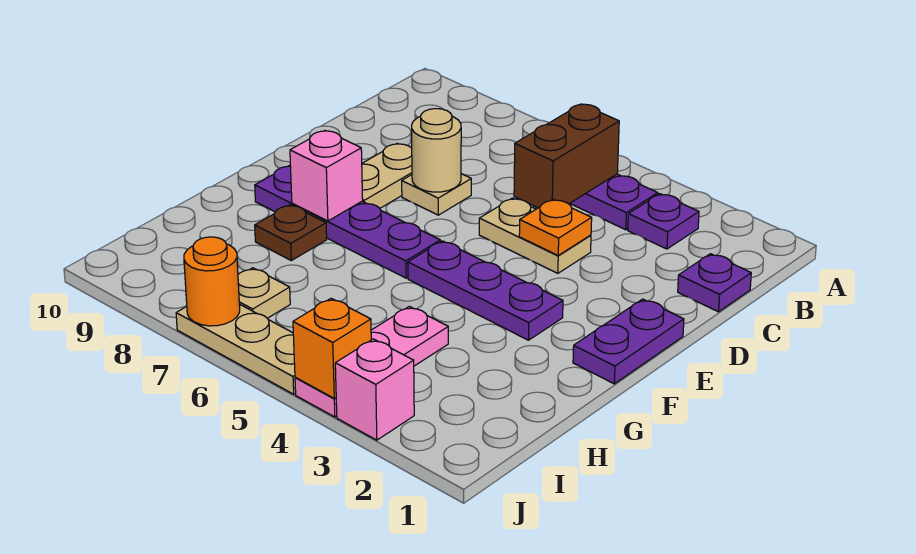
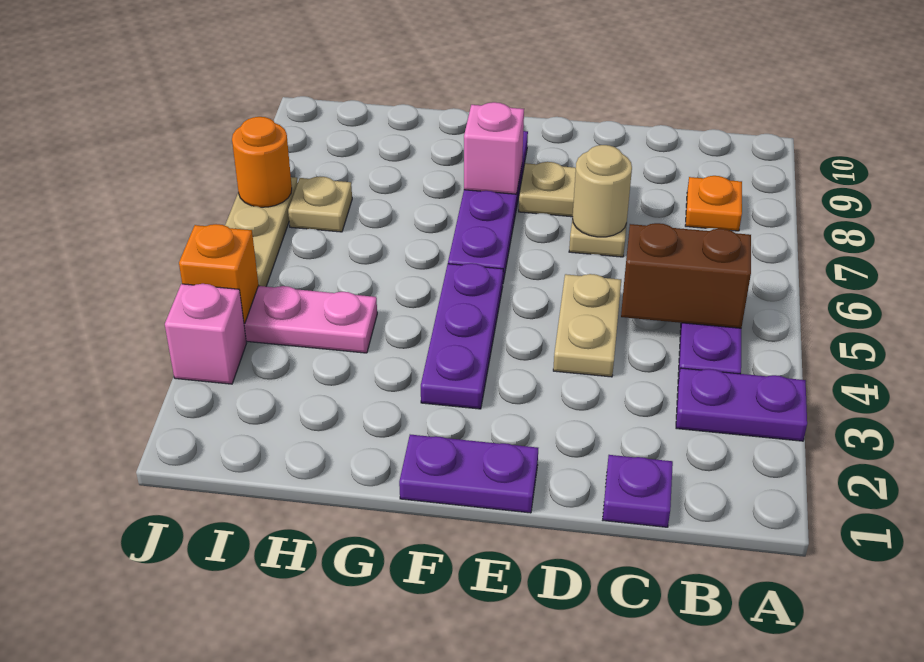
purple plate B3 level 1 -> purple plate A3:B3 level 1
orange plate D4 level 2 -> orange plate B8 level 1
brown plate G8 level 1 -> none

